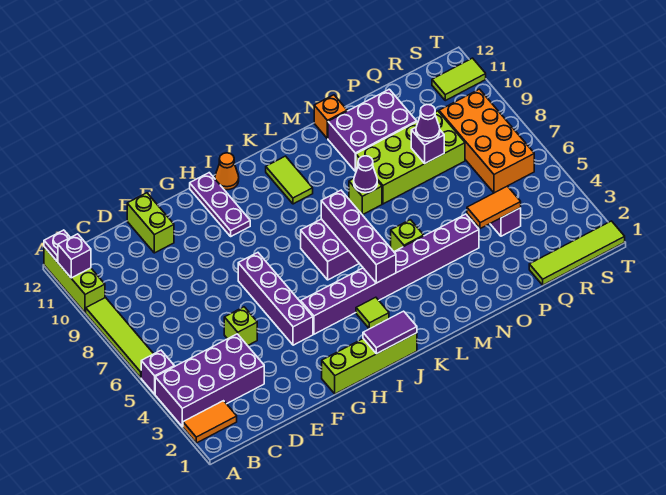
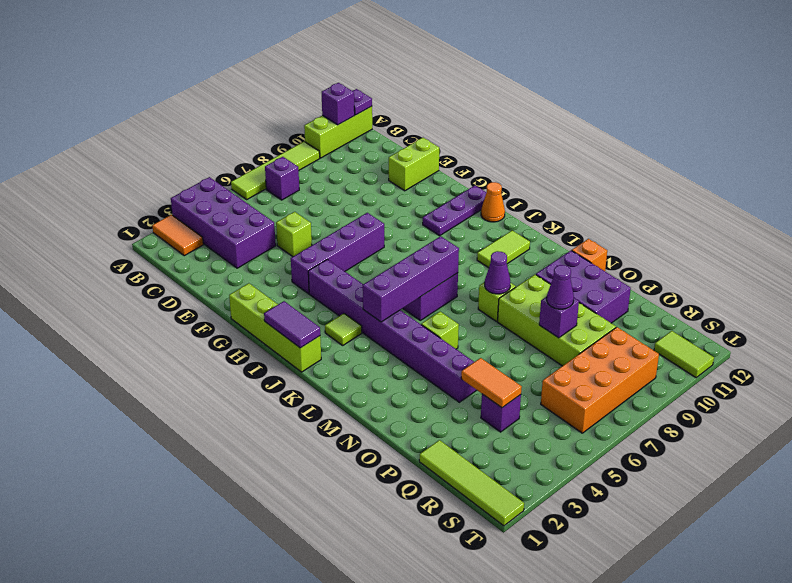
purple brick A5 level 1 -> purple brick B7 level 1

